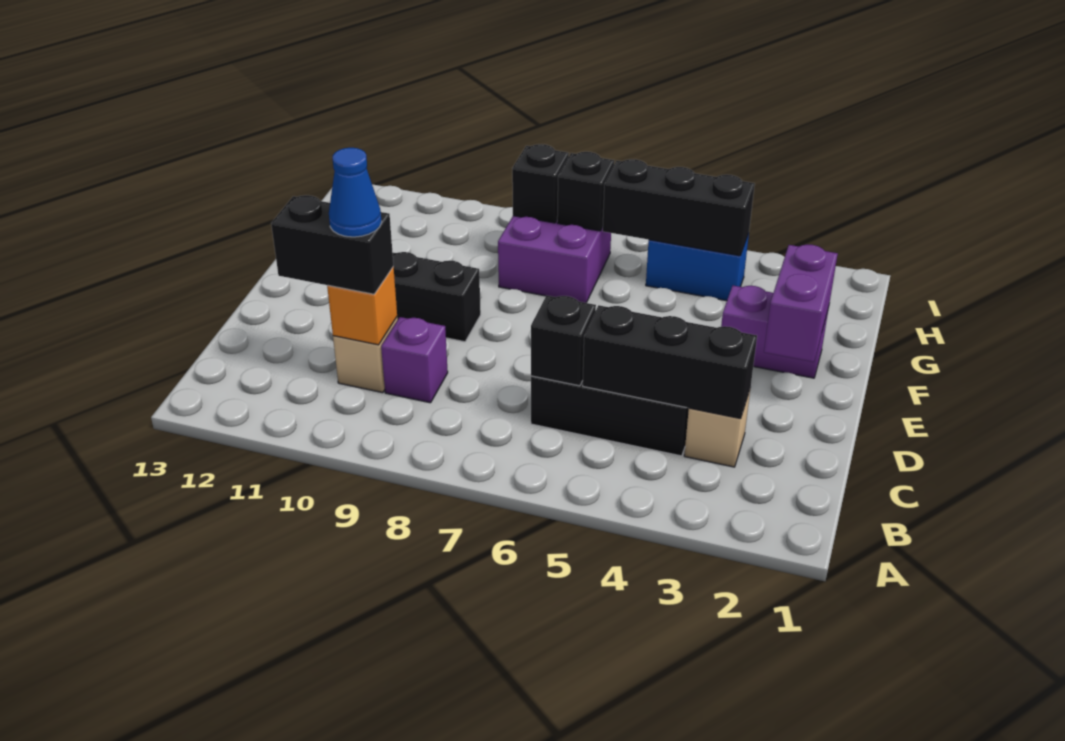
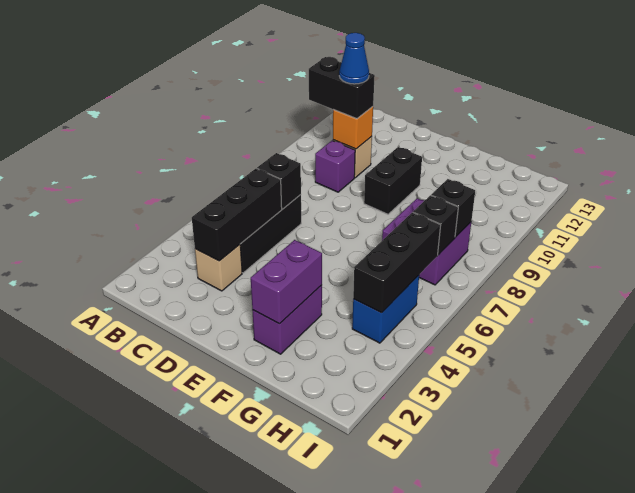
black brick C10:C11 level 3 -> black brick B10:C10 level 3
purple brick E2:F2 level 2 -> purple brick F2:F3 level 2

